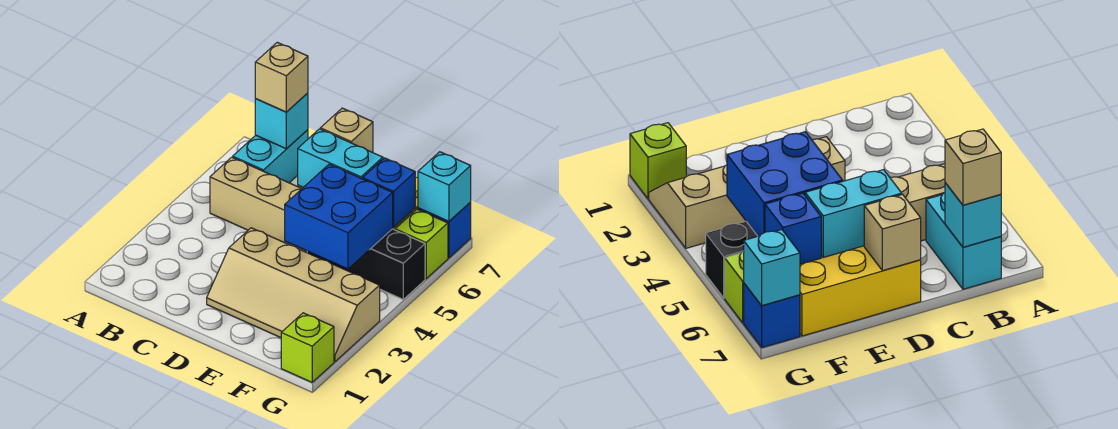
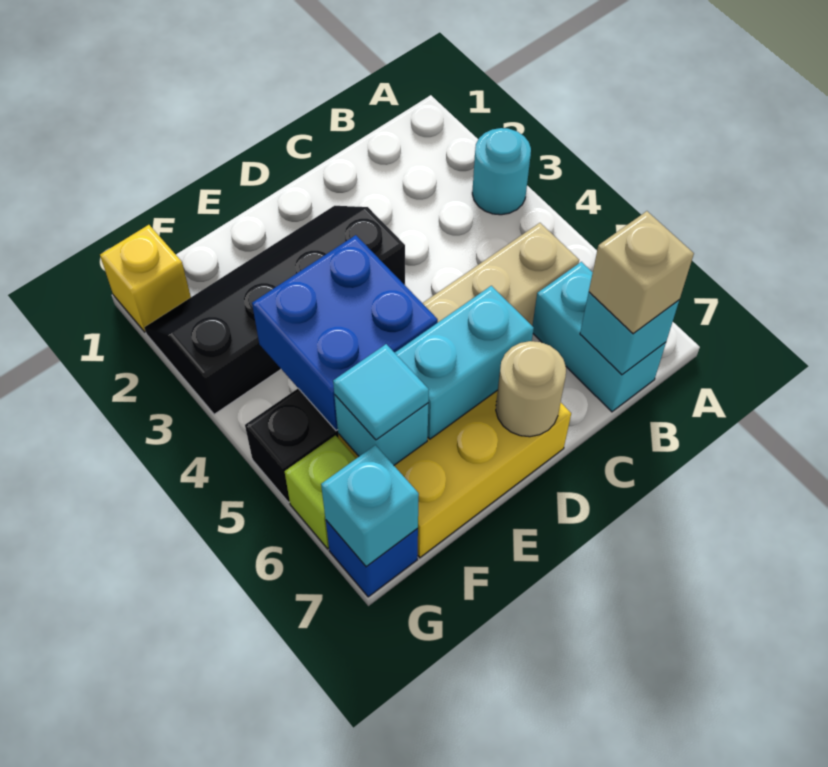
none -> cyan round brick A3 level 1
tan slope D2:G3 level 1 top 3 -> black slope D2:G3 level 1 top 3
tan brick D7 level 2 -> tan round brick D7 level 2
blue brick F6 level 2 -> cyan brick F6 level 2
none -> cyan tile F6 level 3
lime brick G1 level 1 -> yellow brick G1 level 1

